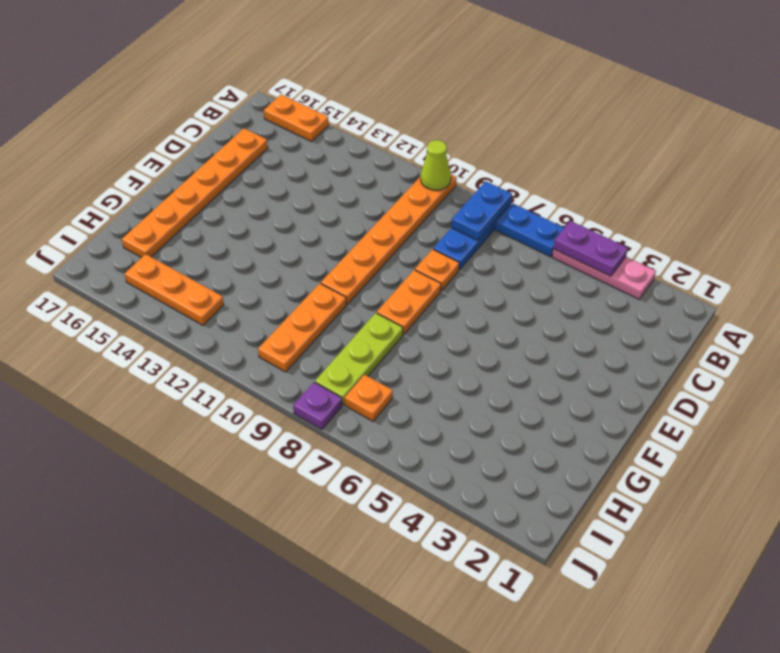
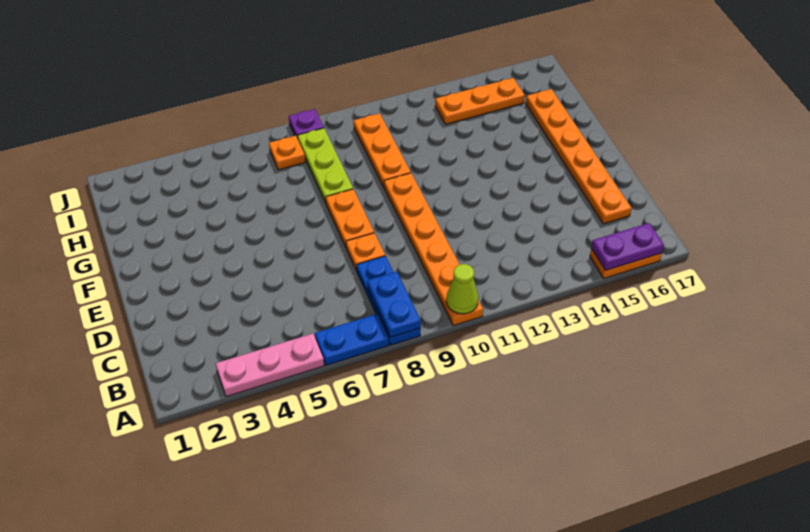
purple plate A4:A5 level 2 -> purple plate A15:A16 level 2

